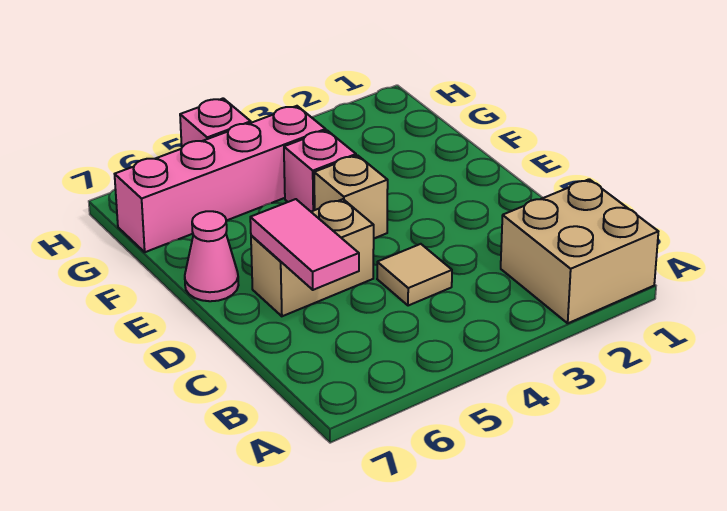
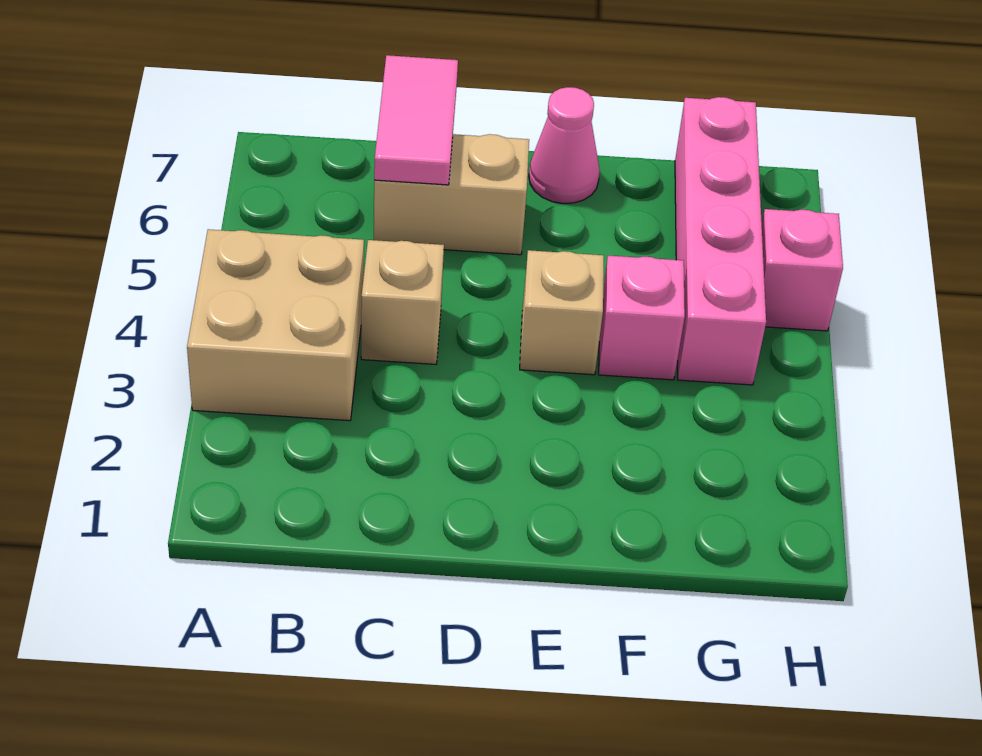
tan brick A1:B2 level 1 -> tan brick A3:B4 level 1
tan tile C4 level 1 -> tan brick C4 level 1
pink tile C6:D6 level 2 -> pink tile C6:C7 level 2
tan brick D5:D6 level 1 -> tan brick C6:D6 level 1

